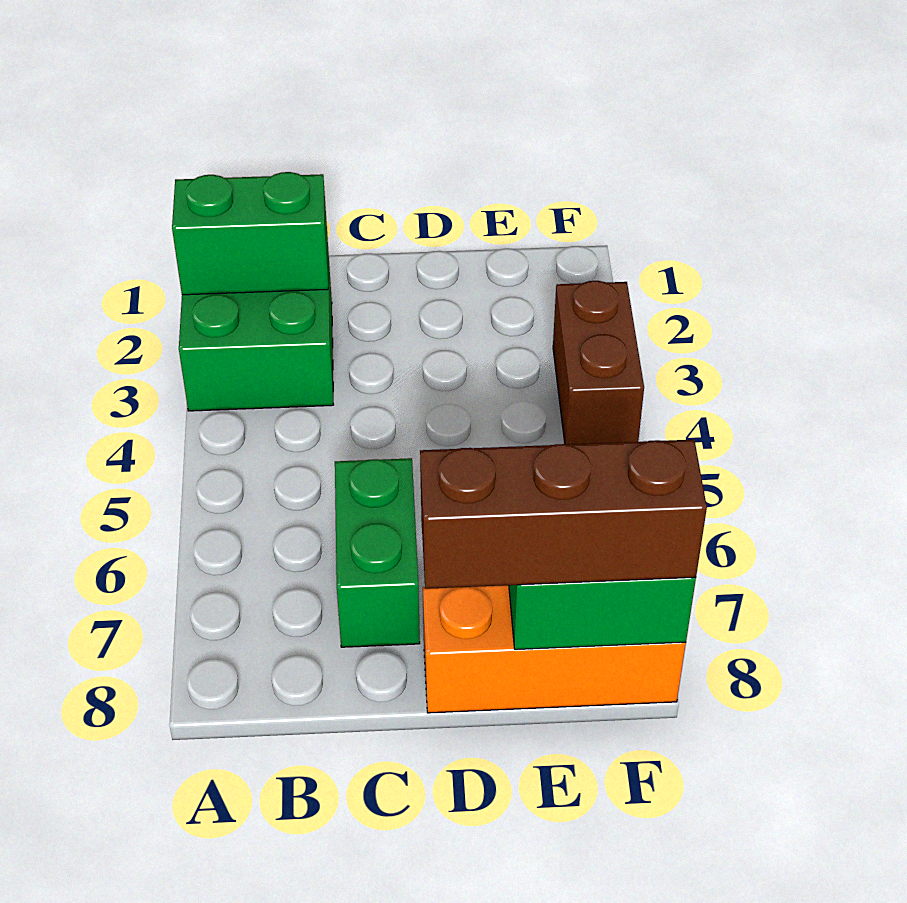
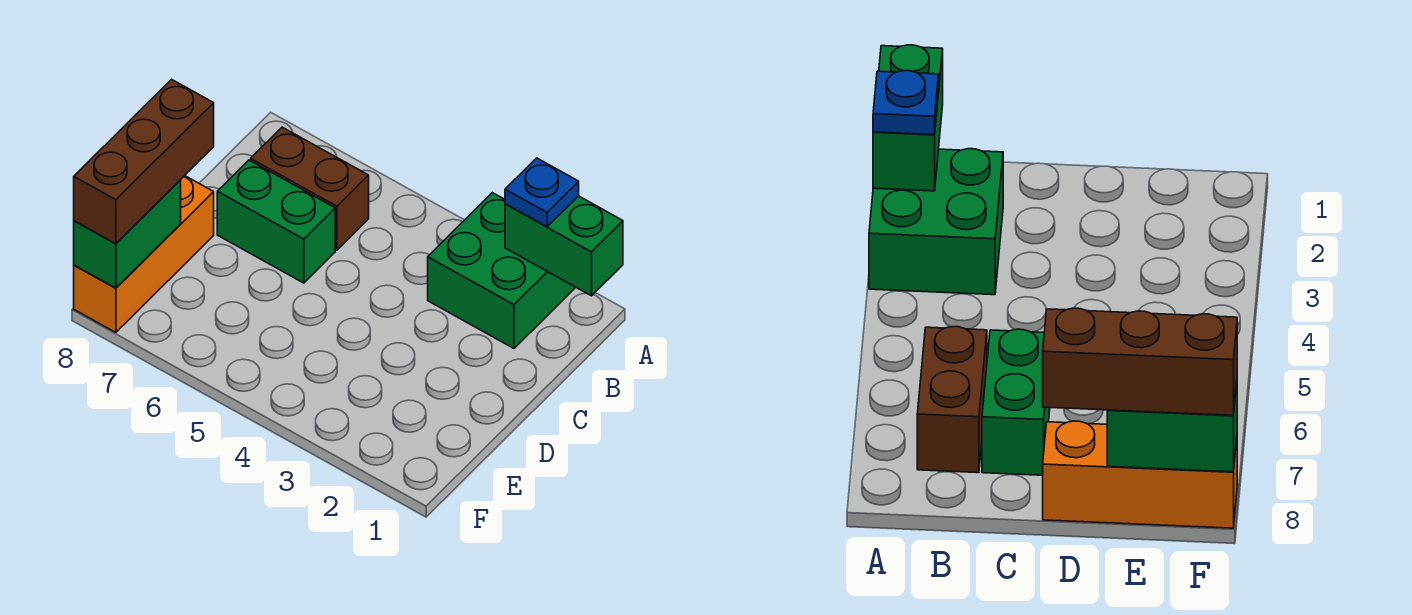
green brick A2:B2 level 2 -> green brick A1:A2 level 2
none -> blue plate A2 level 3
brown brick F3:F4 level 1 -> brown brick B6:B7 level 1

